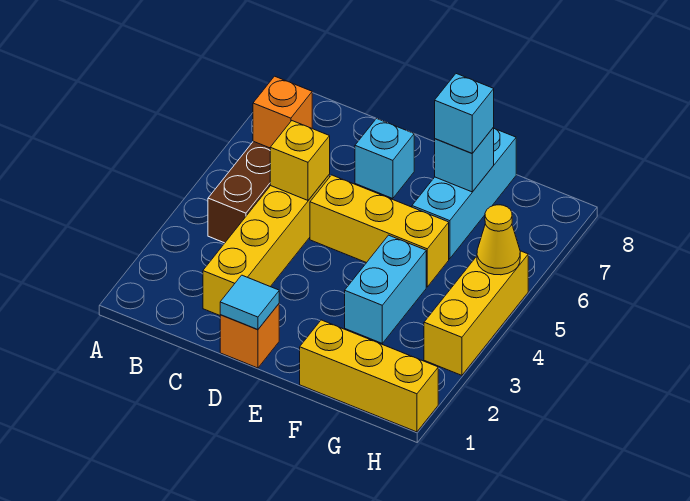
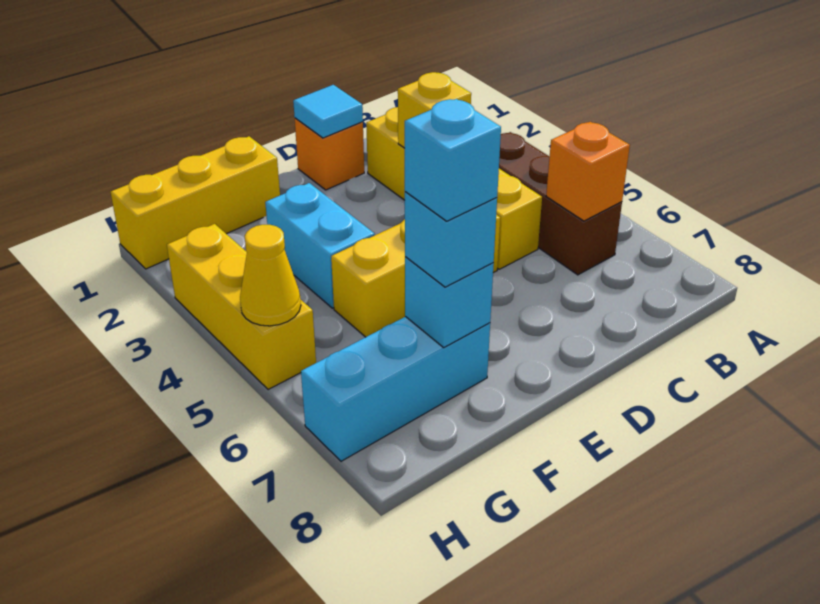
yellow brick C5 level 2 -> yellow brick C3 level 2
cyan brick D7 level 1 -> cyan brick F7 level 4
cyan brick F6:F8 level 1 -> cyan brick F7:H7 level 1

